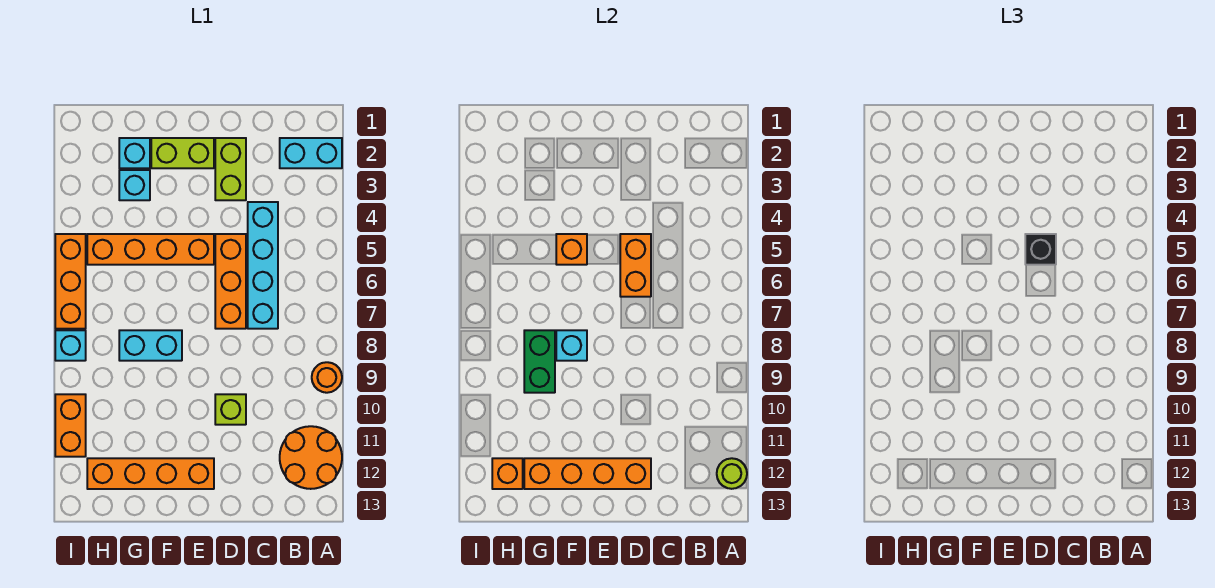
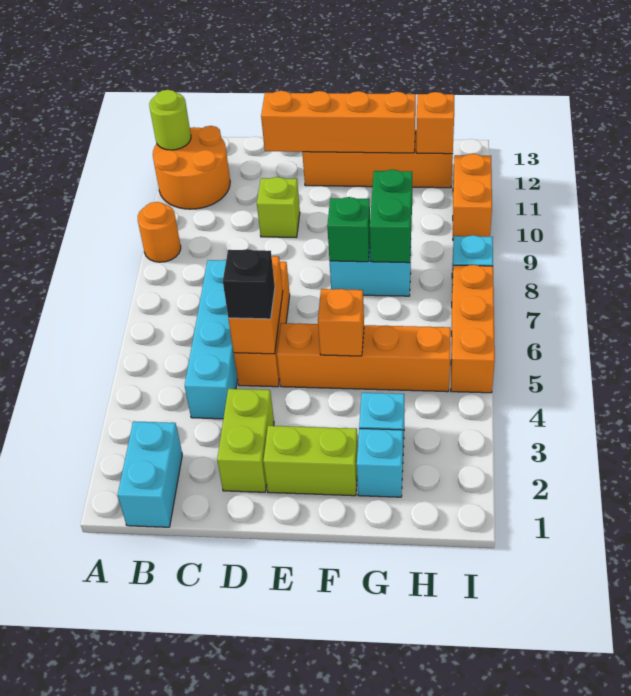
cyan brick A2:B2 level 1 -> cyan brick B1:B2 level 1
cyan brick F8 level 2 -> green brick F8 level 2

